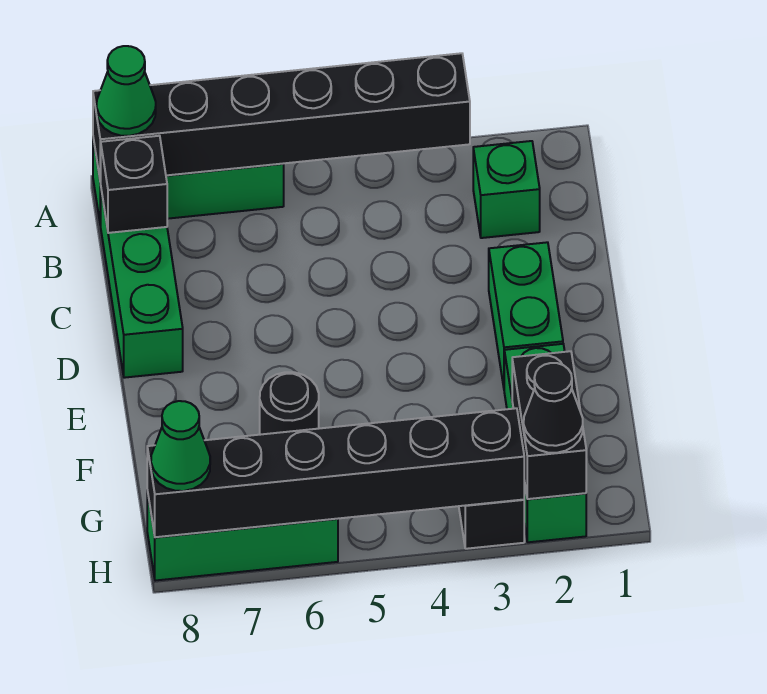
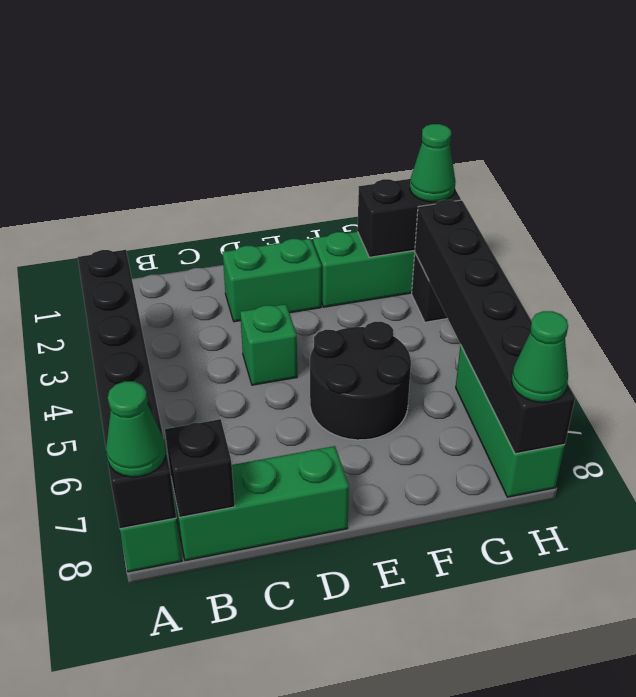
green brick B2 level 1 -> green brick D4 level 1
black round brick F6 level 1 -> black round brick E5:F6 level 1
black cone H2 level 3 -> green cone H2 level 3

